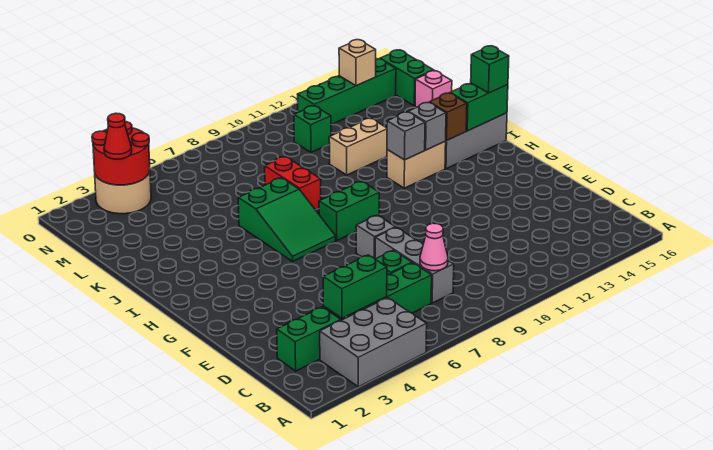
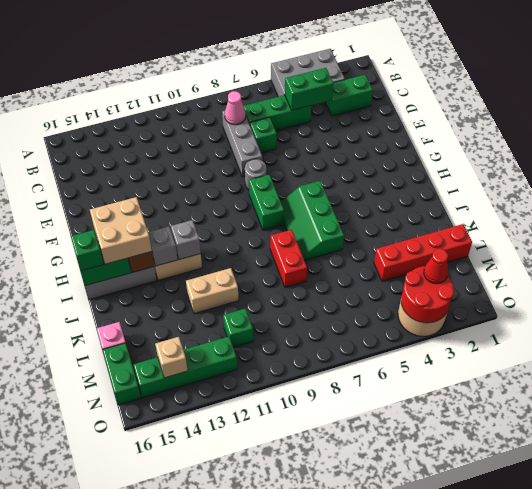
grey brick F8 level 1 -> grey round brick F8 level 1
green slope H6:J7 level 1 top J -> green slope H6:J7 level 1 top 6
green brick H8:H9 level 1 -> green brick G8:H8 level 1
none -> tan brick H14:I15 level 3
none -> red brick L1:L4 level 1

